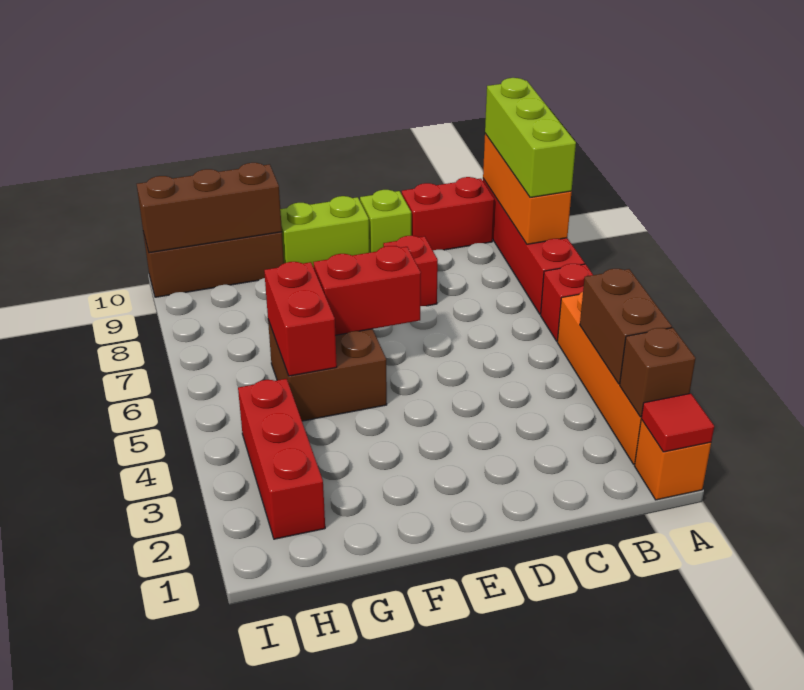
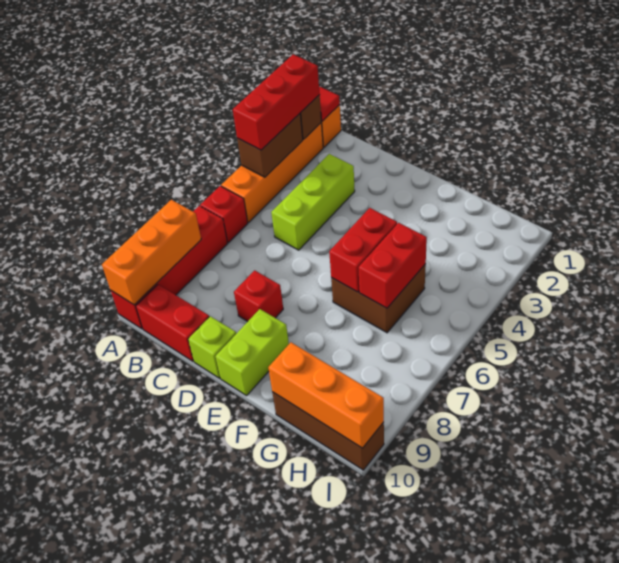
lime brick A8:A10 level 3 -> lime brick C3:C5 level 1
red brick E6:F6 level 2 -> red brick F5:F6 level 2
lime brick E10:F10 level 1 -> lime brick E9:E10 level 1
brown brick G10:I10 level 2 -> orange brick G10:I10 level 2
red brick H2:H4 level 1 -> red brick A2:A4 level 3

